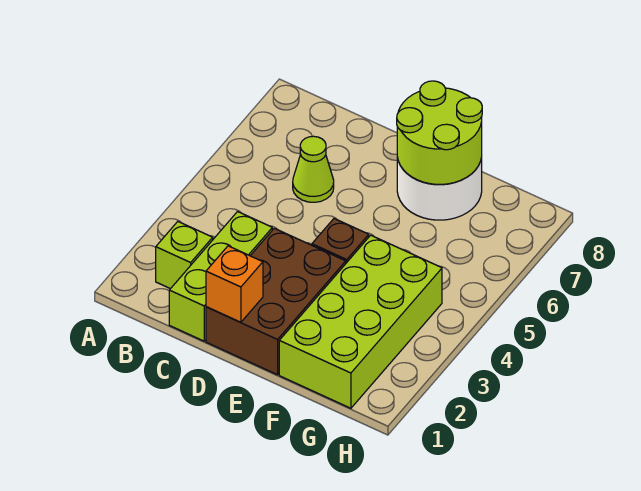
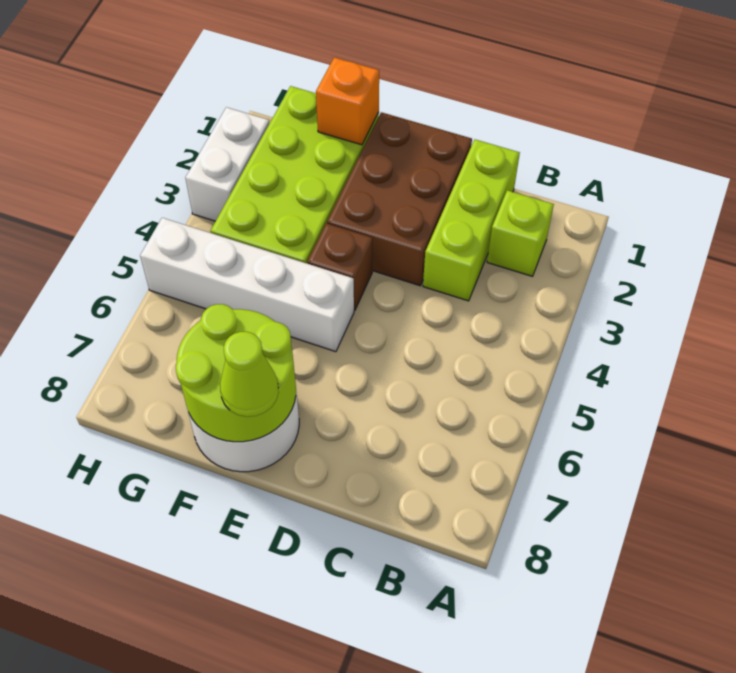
lime cone C6 level 1 -> lime cone E8 level 3
orange brick D1 level 2 -> orange brick F1 level 2
none -> white brick E5:H5 level 1
none -> white brick H2:H3 level 1

